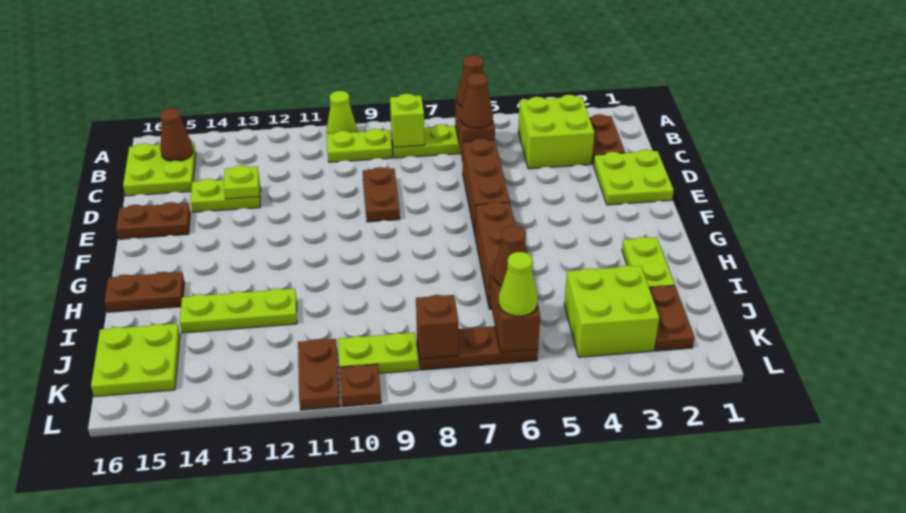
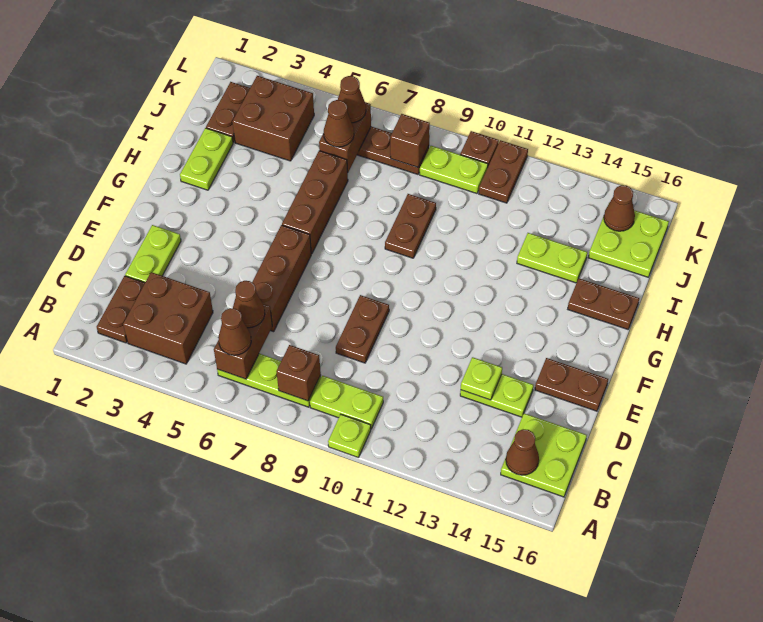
lime cone A10 level 1 -> lime plate A10 level 1
lime brick B3:C4 level 1 -> brown brick B3:C4 level 1
lime brick B8 level 2 -> brown brick B8 level 2
lime plate D1:E2 level 1 -> lime plate D2:E2 level 1
none -> brown plate H9:I9 level 1
lime plate I12:I14 level 1 -> lime plate I13:I14 level 1
lime brick J3:K4 level 1 -> brown brick J3:K4 level 1
lime cone K6 level 3 -> brown cone K6 level 3
none -> brown cone K15 level 2

